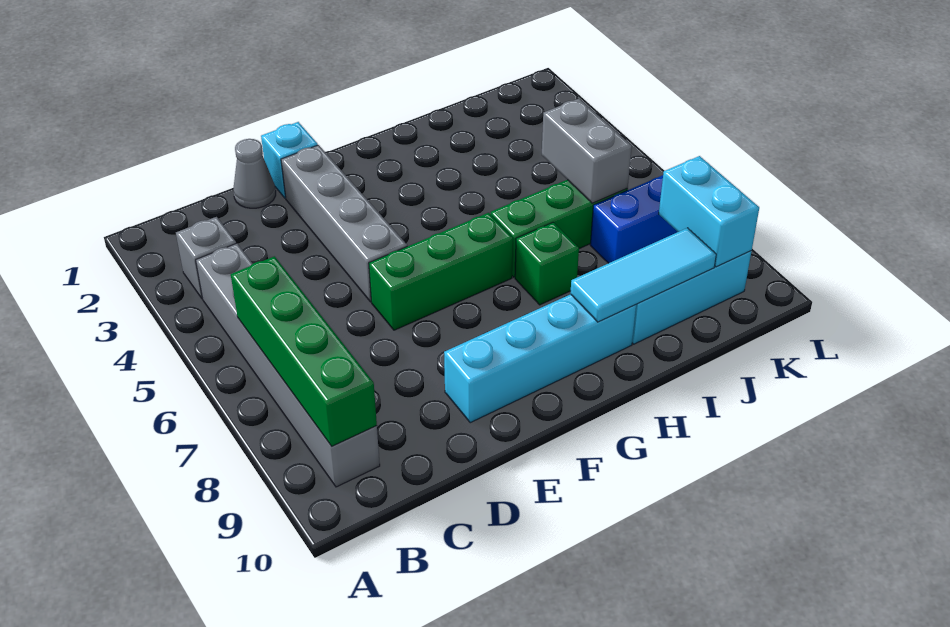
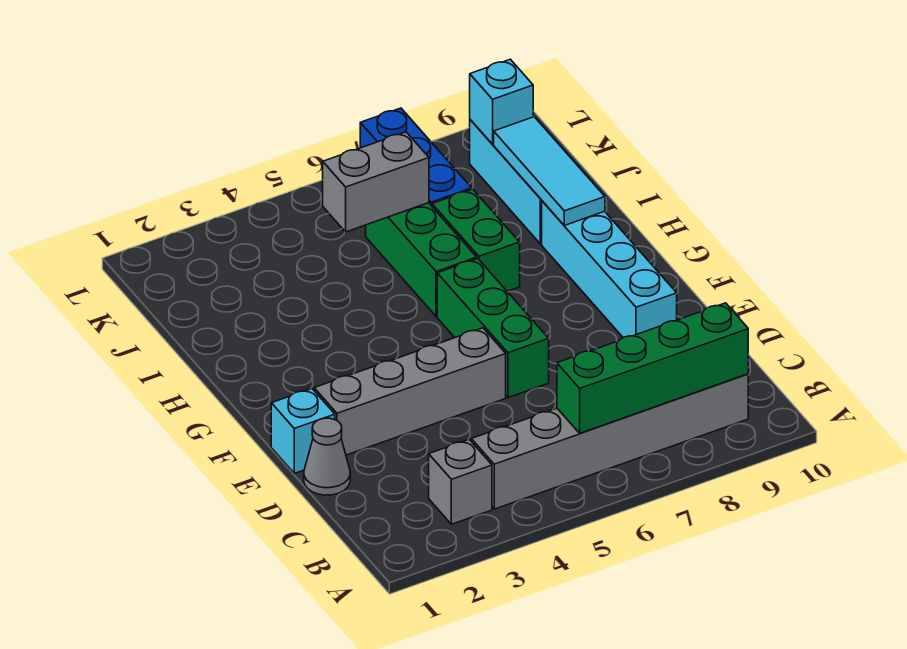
green brick H7 level 1 -> green brick H7:I7 level 1
cyan brick K8:K9 level 2 -> cyan brick K9 level 2

